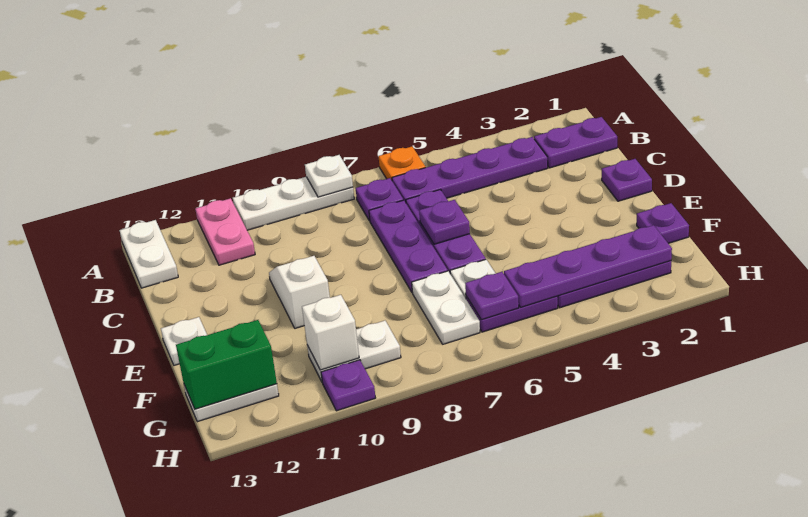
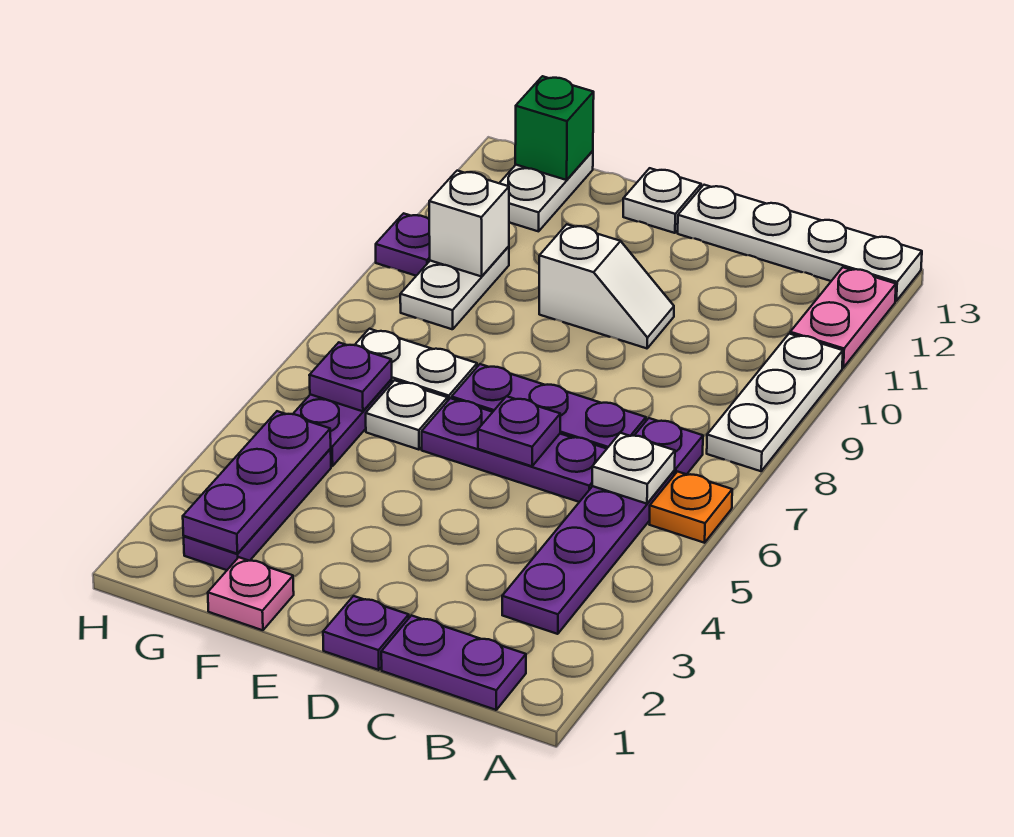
white plate A8 level 2 -> white plate B6 level 2
pink plate A11:B11 level 1 -> pink plate A11:A12 level 1
white plate A13:B13 level 1 -> white plate A13:D13 level 1
purple plate B1:B2 level 1 -> purple plate B1:C1 level 1
purple plate F1 level 1 -> pink plate F1 level 1
purple plate G2:G5 level 2 -> purple plate G2:G4 level 2
green brick G12:G13 level 2 -> green brick G13 level 2

